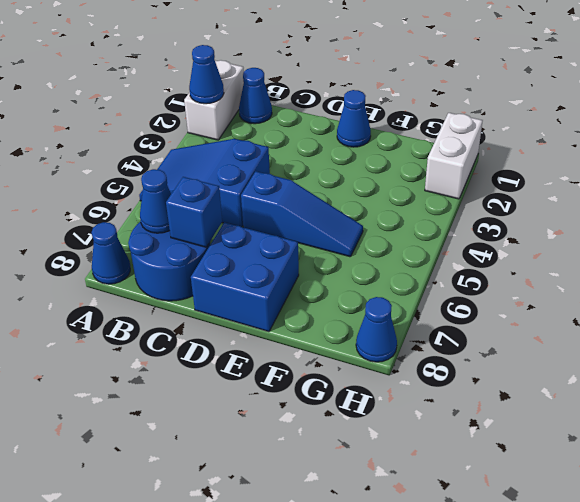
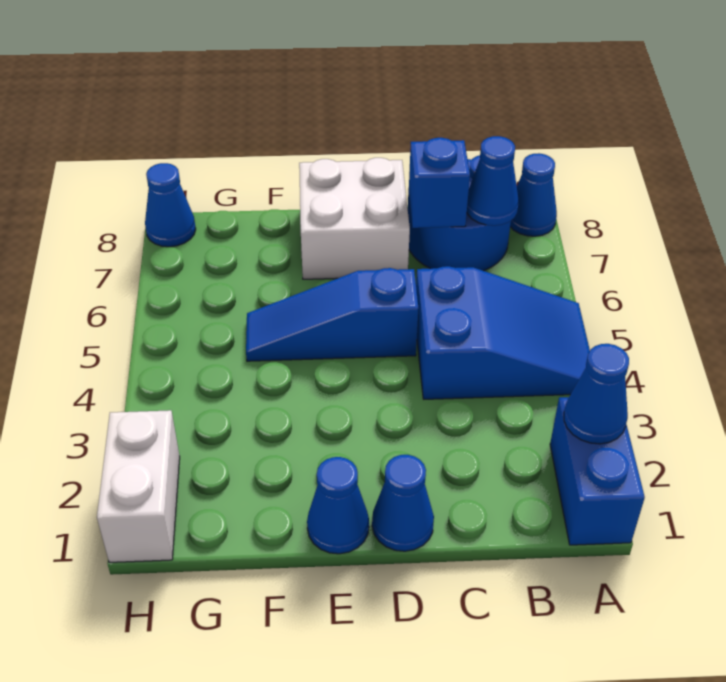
white brick A1:A2 level 1 -> blue brick A1:A2 level 1
blue cone B1 level 1 -> blue cone D1 level 1
blue brick D7:E8 level 1 -> white brick D7:E8 level 1

